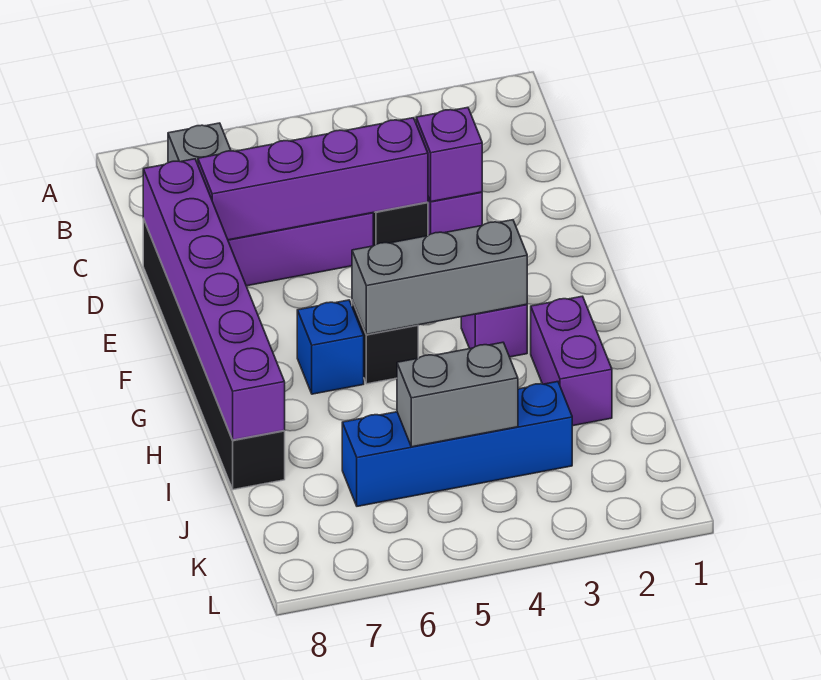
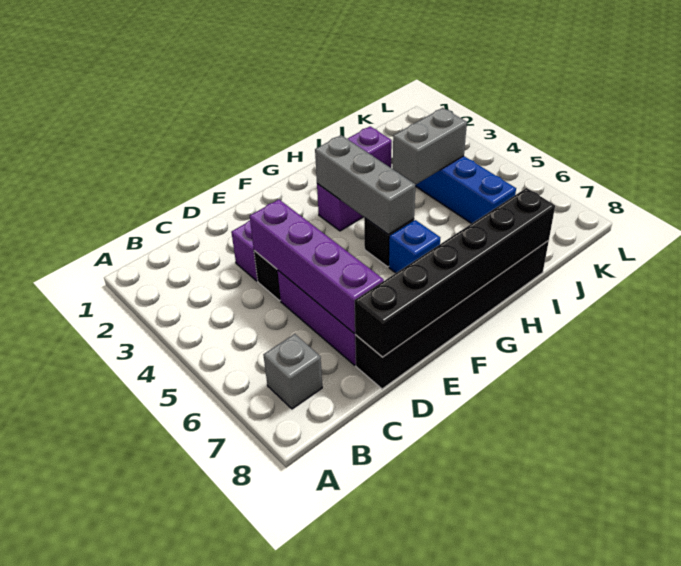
purple brick D3 level 2 -> none
purple brick D8:I8 level 2 -> black brick D8:I8 level 2
grey brick J4:J5 level 2 -> grey brick I4:J4 level 2

